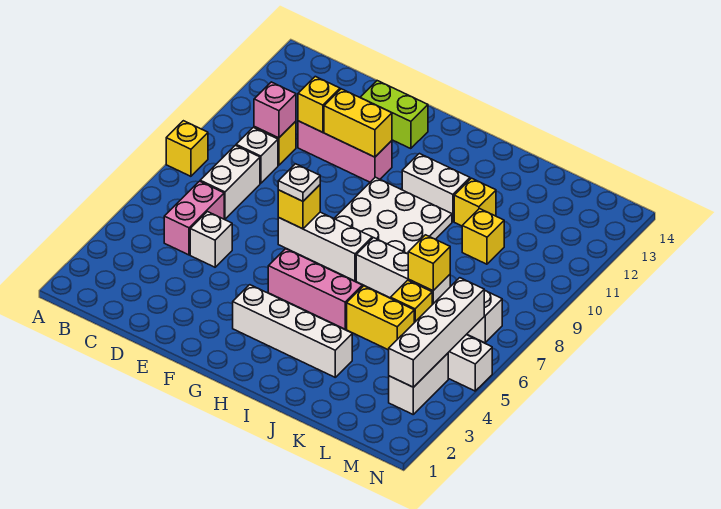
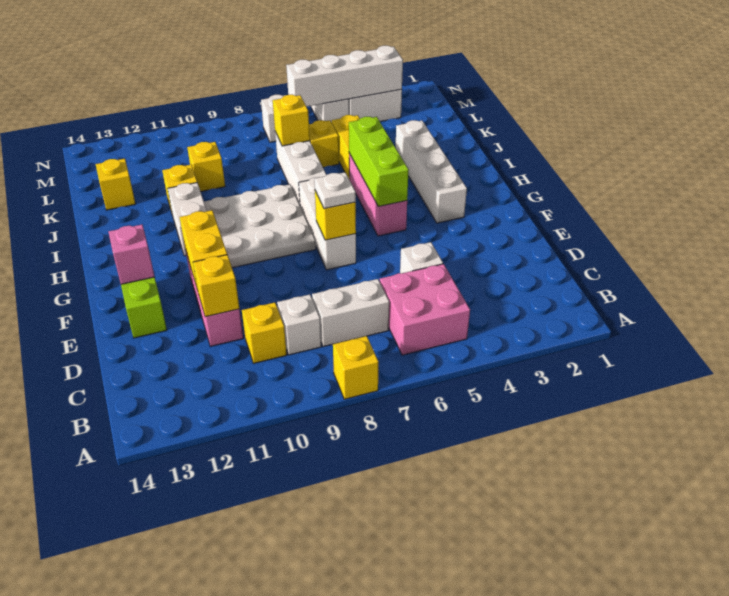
pink brick C5:C6 level 1 -> pink brick B5:C6 level 1
pink brick C10 level 2 -> pink brick F13 level 2
none -> lime brick G5:I5 level 2
none -> yellow brick K13 level 1

